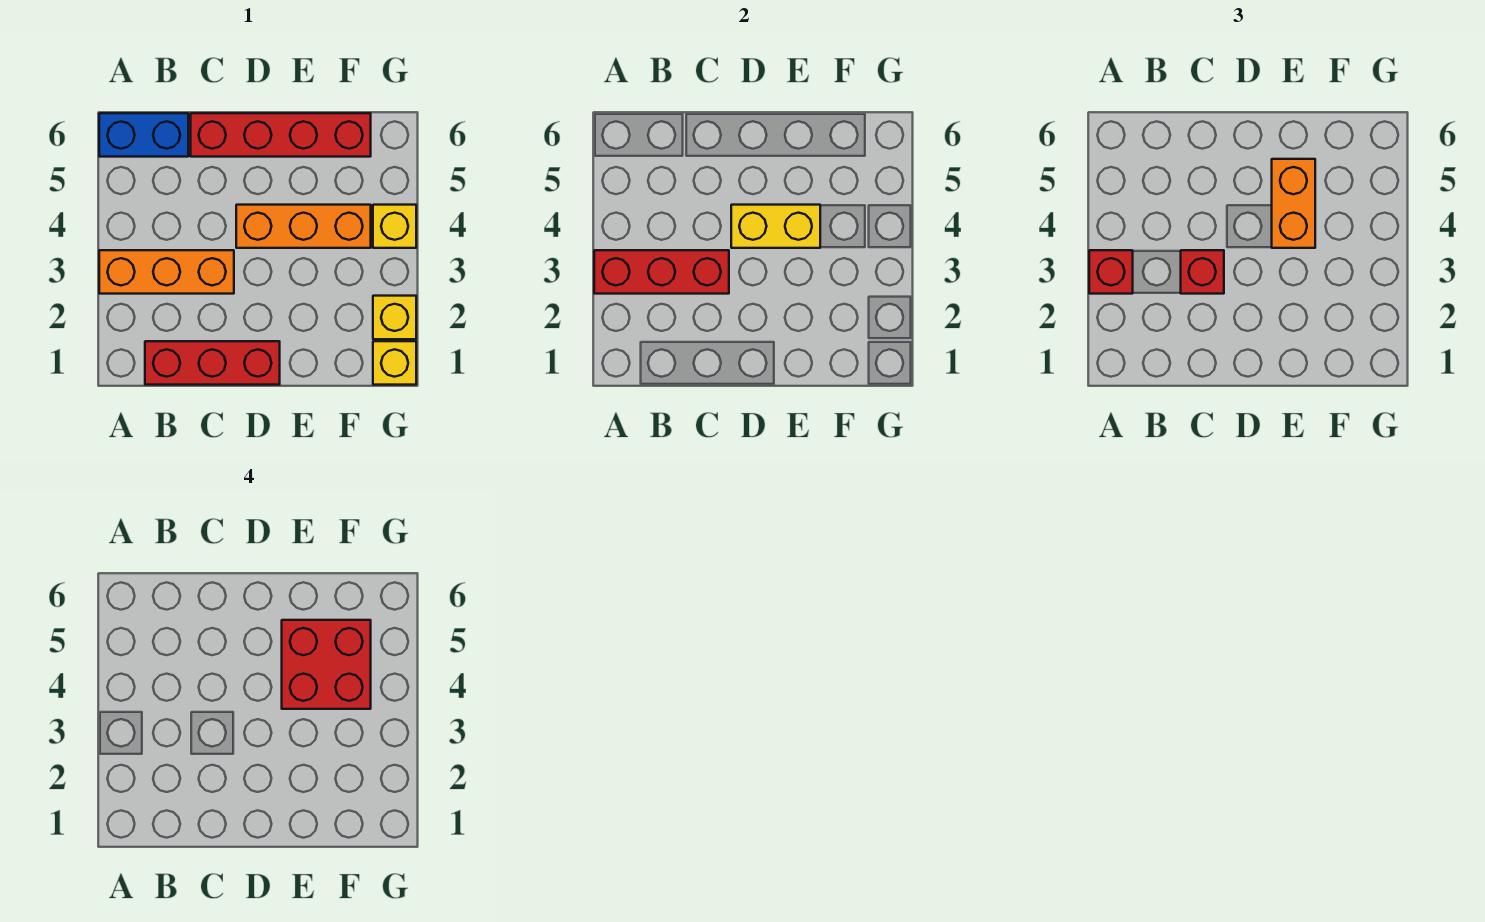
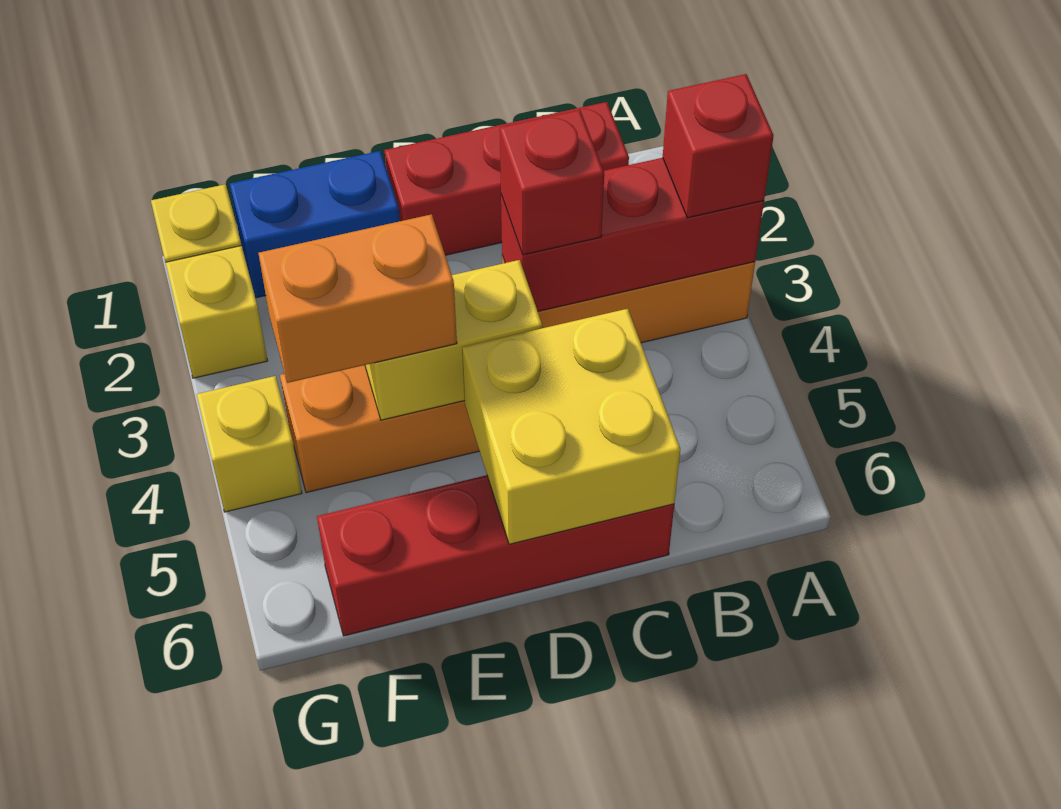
blue brick A6:B6 level 1 -> blue brick E1:F1 level 1
none -> yellow brick C5:D6 level 2
orange brick E4:E5 level 3 -> orange brick E4:F4 level 3
red brick E4:F5 level 4 -> none

